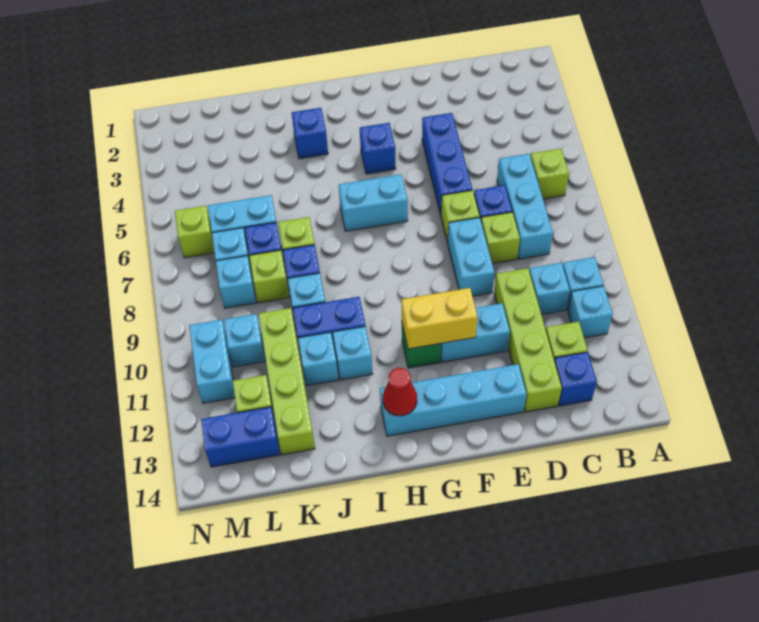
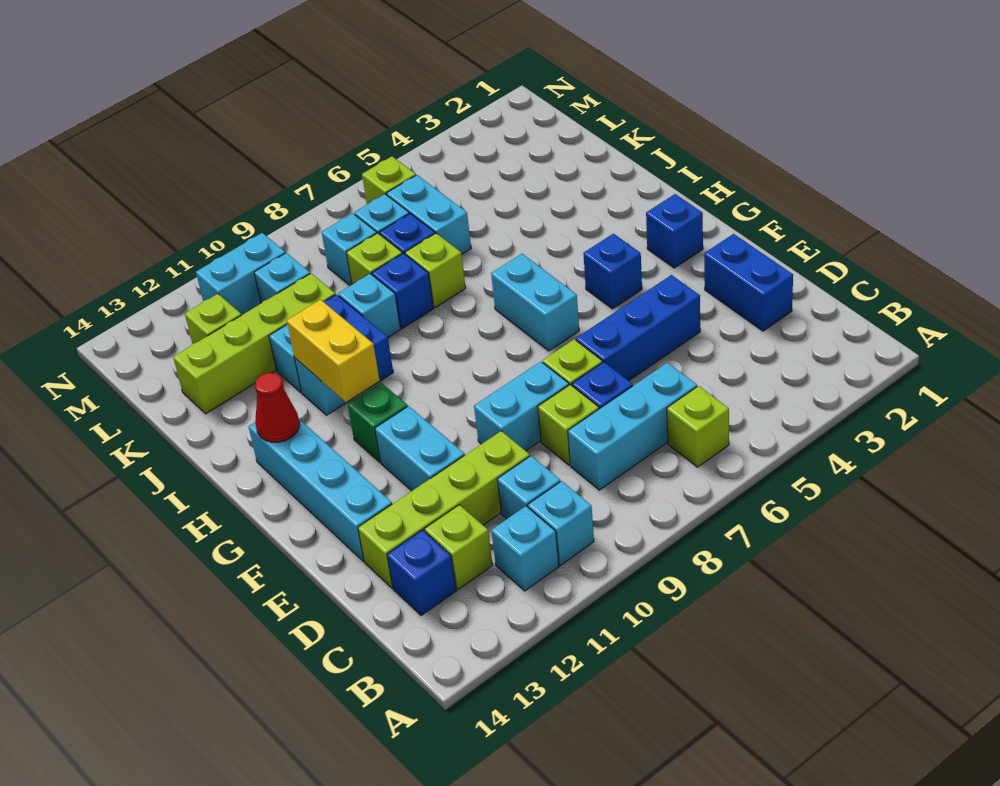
yellow brick F11:G11 level 2 -> yellow brick H11:I11 level 2
blue brick I3 level 1 -> blue brick G2 level 1
blue brick L13:M13 level 1 -> blue brick D2:E2 level 1

